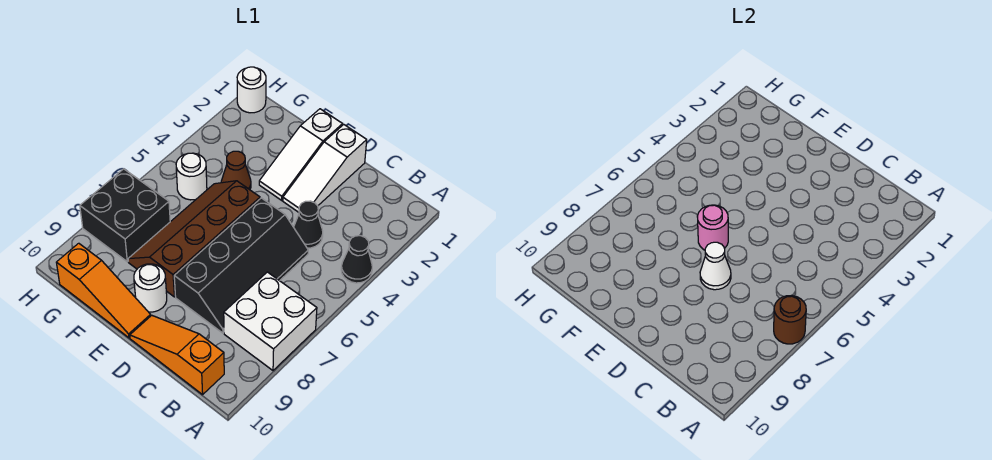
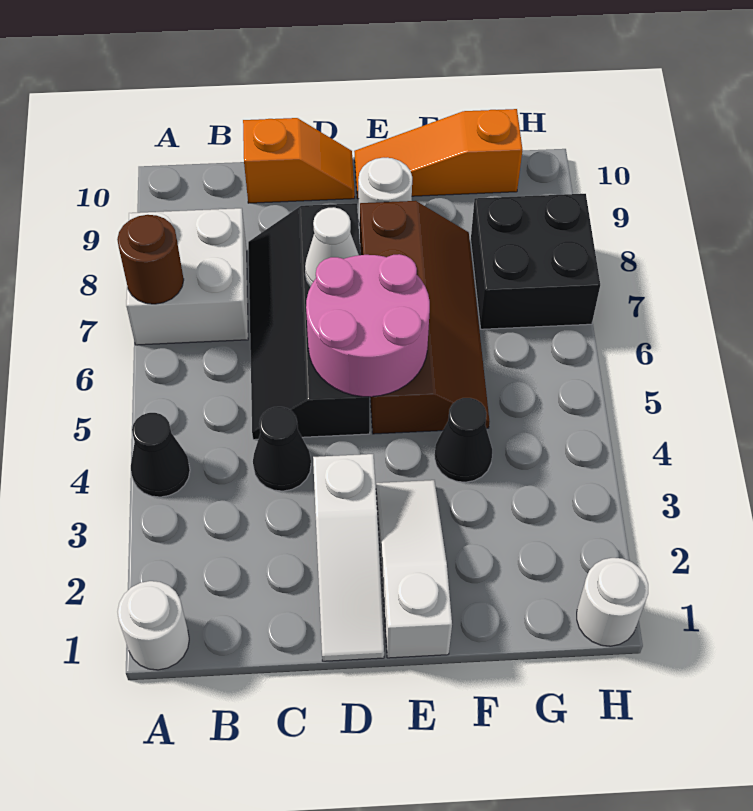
orange slope B10:D10 level 1 top B -> orange slope C10:D10 level 1 top C
white slope D1:D3 level 1 top 1 -> white slope D1:D3 level 1 top 3
pink round brick E6 level 2 -> pink round brick D5:E6 level 2
brown cone F4 level 1 -> black cone F4 level 1
white round brick G5 level 1 -> white round brick A1 level 1

